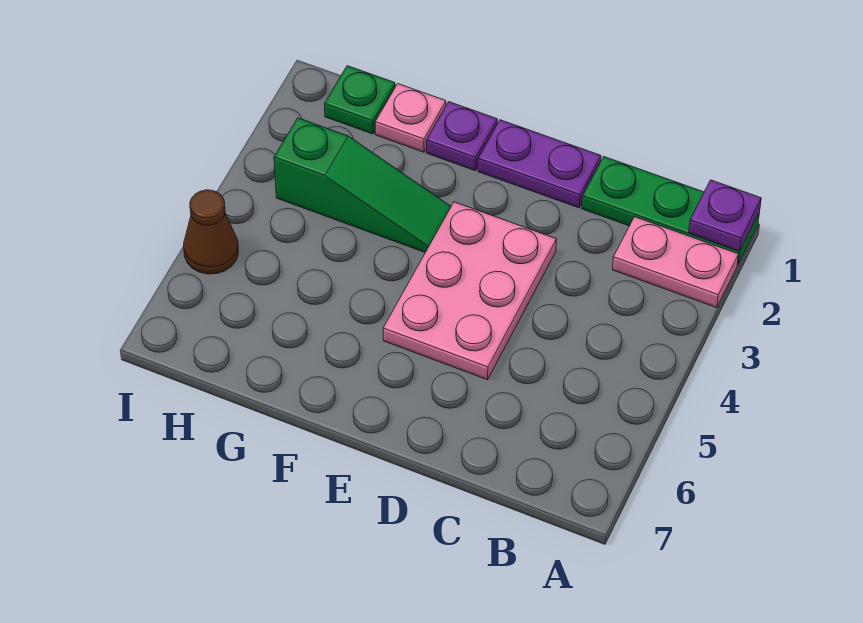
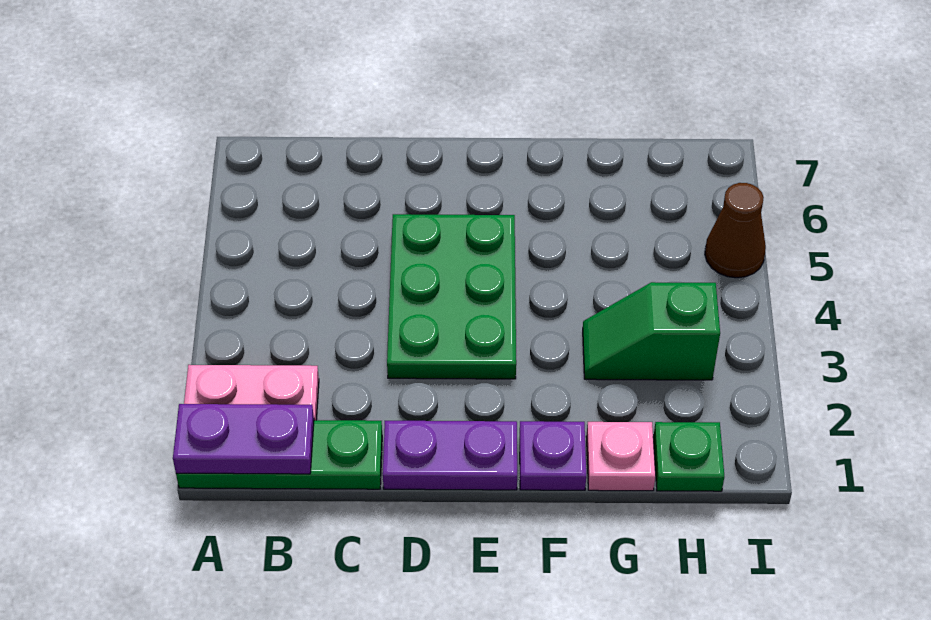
purple plate A1 level 2 -> purple plate A1:B1 level 2
pink plate D3:E5 level 1 -> green plate D3:E5 level 1
green slope F3:H3 level 1 top H -> green slope G3:H3 level 1 top H

